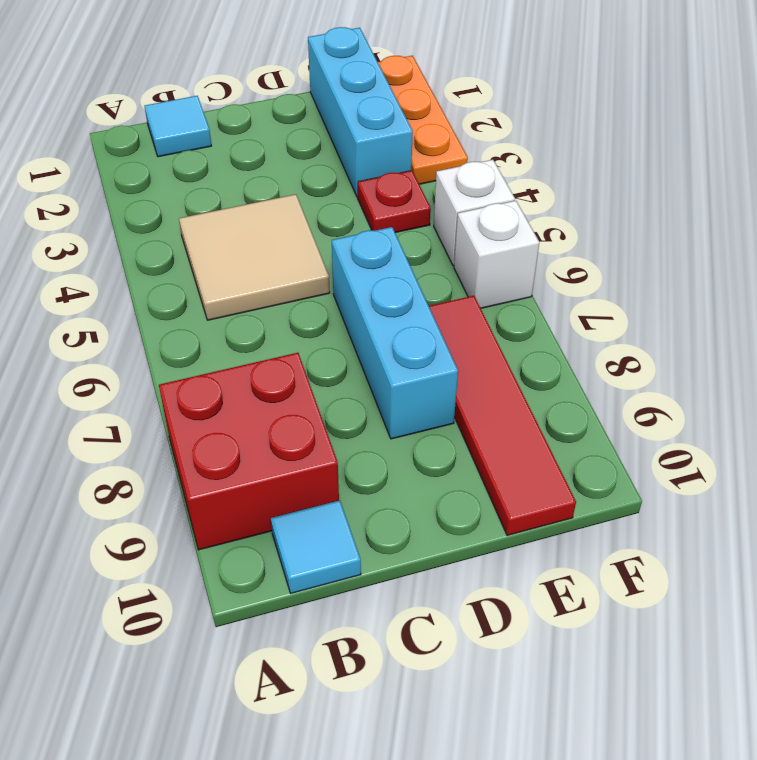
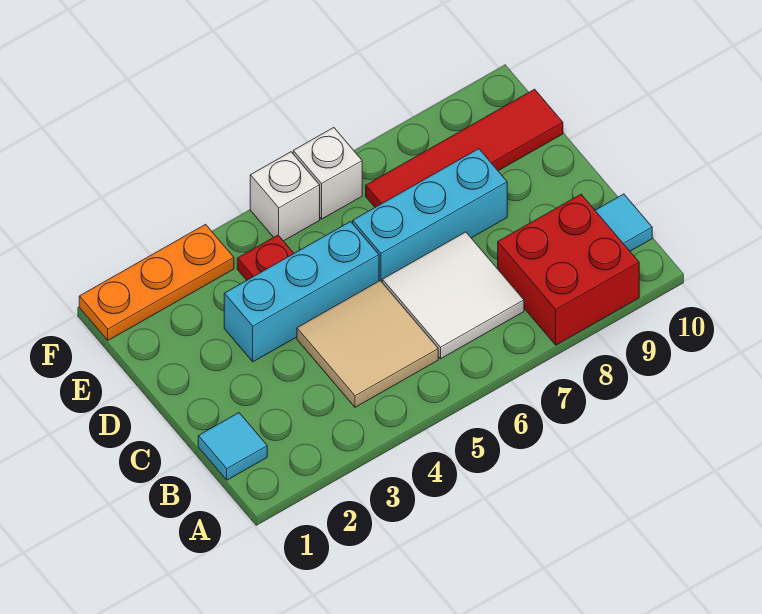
none -> white tile B6:C7 level 1
cyan brick E1:E3 level 1 -> cyan brick D3:D5 level 1

